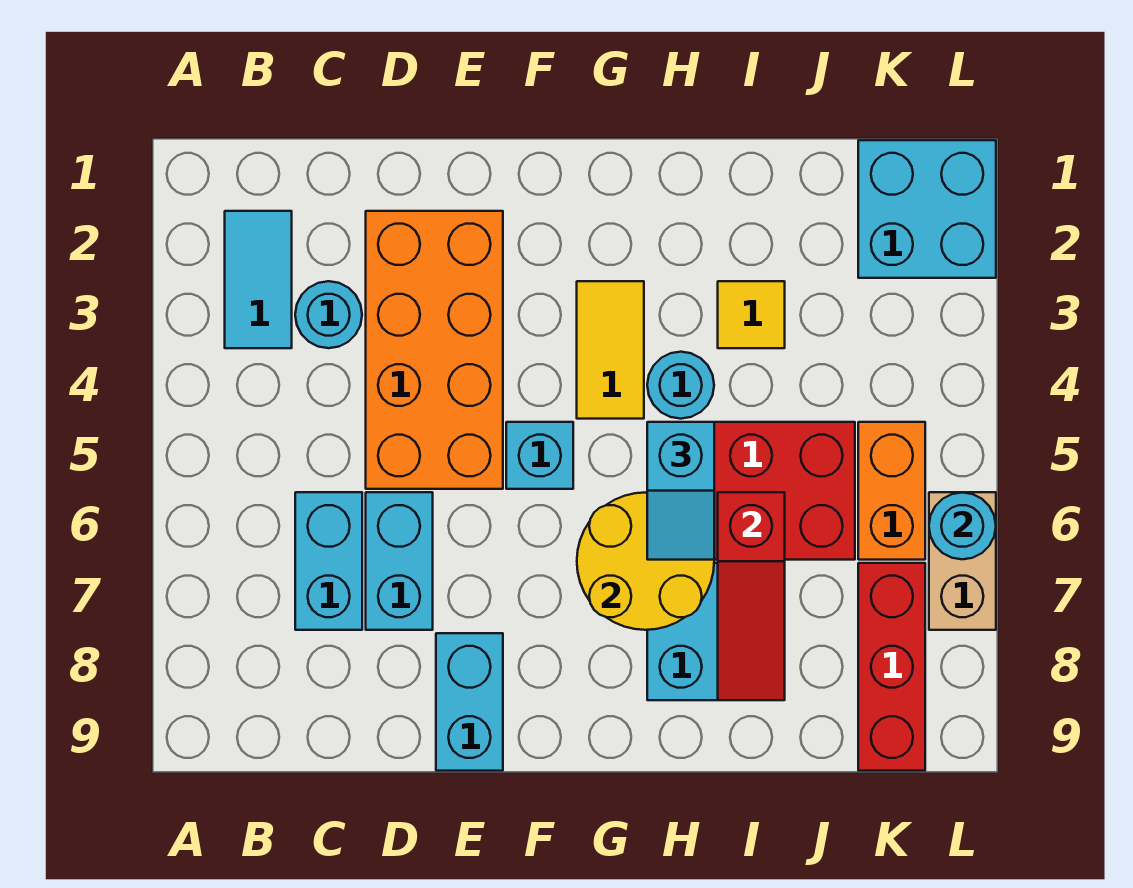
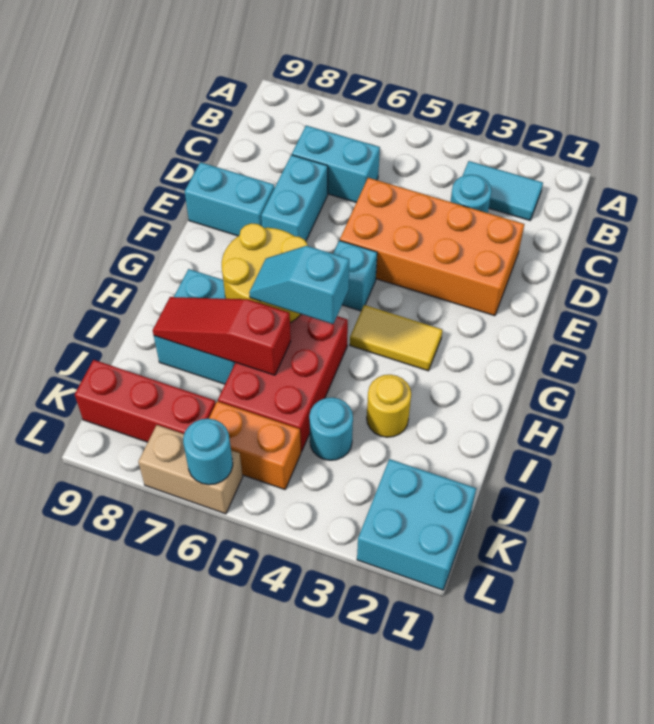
cyan brick D6:D7 level 1 -> cyan brick D7:E7 level 1
cyan round brick H4 level 1 -> cyan round brick J4 level 1
yellow tile I3 level 1 -> yellow round brick I3 level 1

